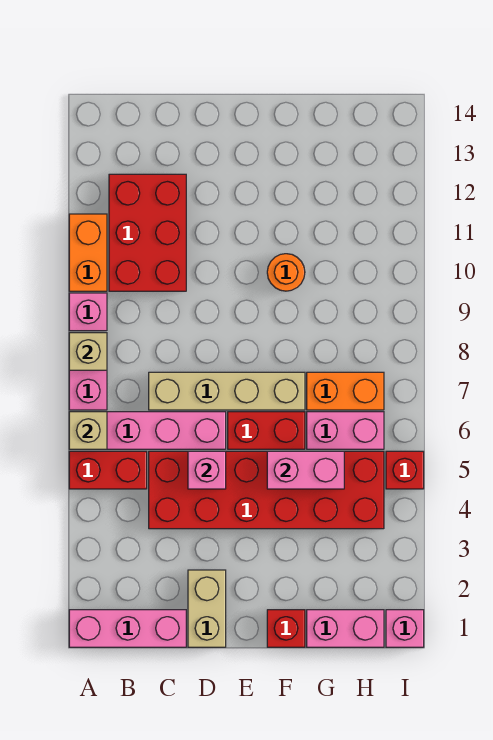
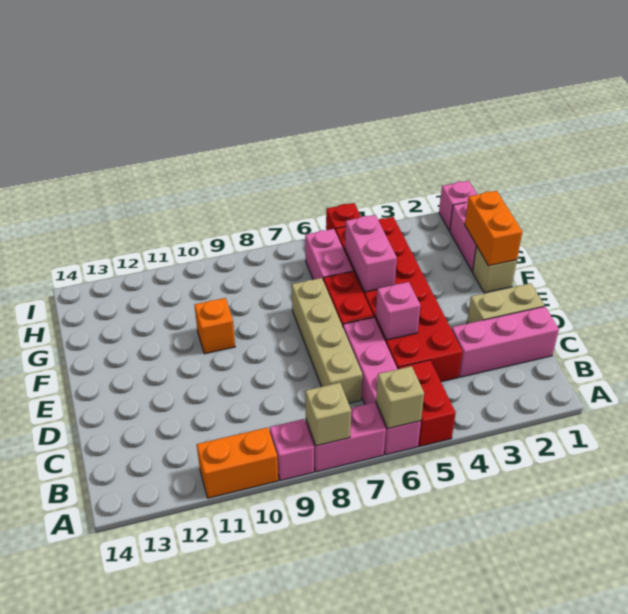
pink brick A1:C1 level 1 -> pink brick C1:C3 level 1
red brick B10:C12 level 1 -> none
red brick F1 level 1 -> tan brick F1 level 1
orange round brick F10 level 1 -> orange brick F10 level 1
orange brick G7:H7 level 1 -> orange brick F1:G1 level 2

